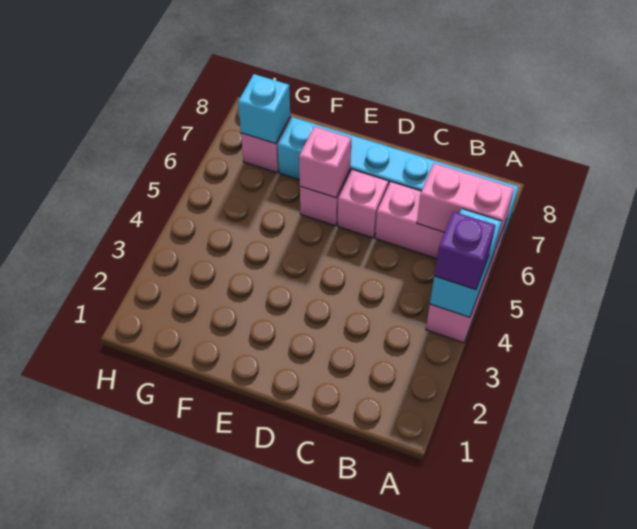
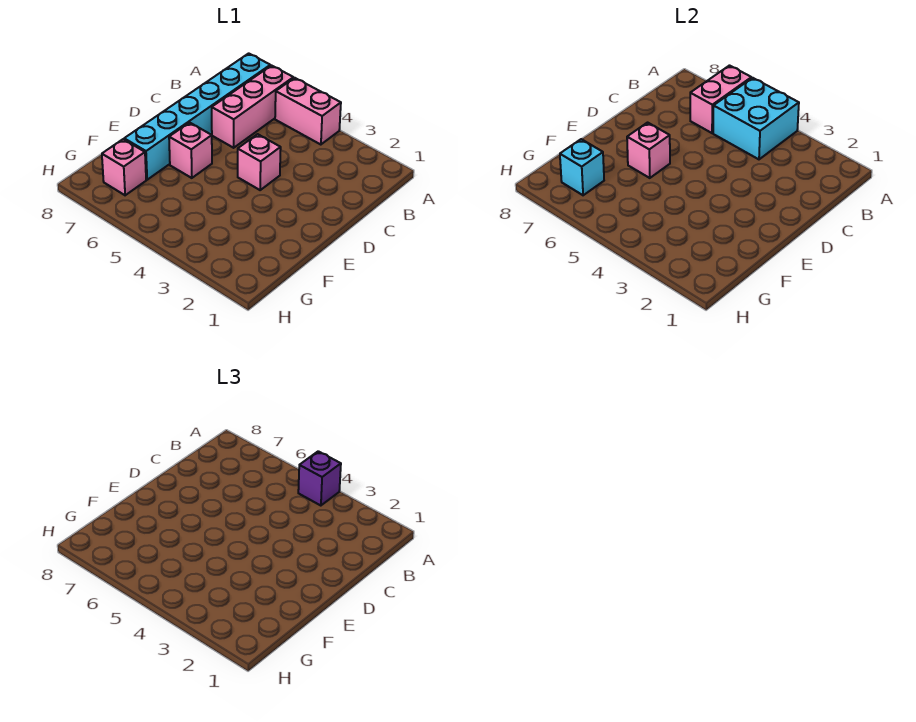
cyan brick A4:A5 level 2 -> cyan brick A4:B5 level 2
pink brick D6 level 1 -> pink brick D4 level 1

